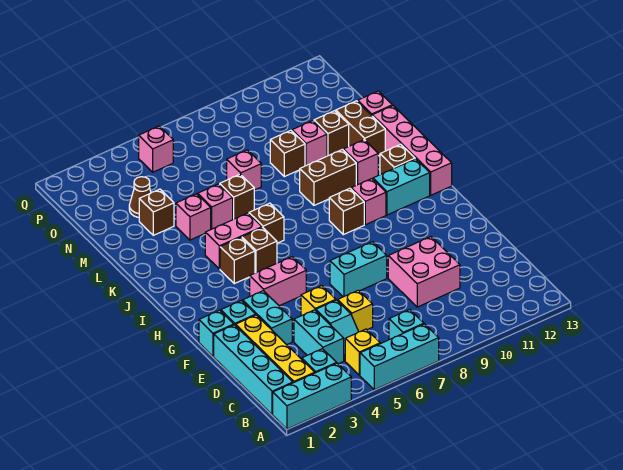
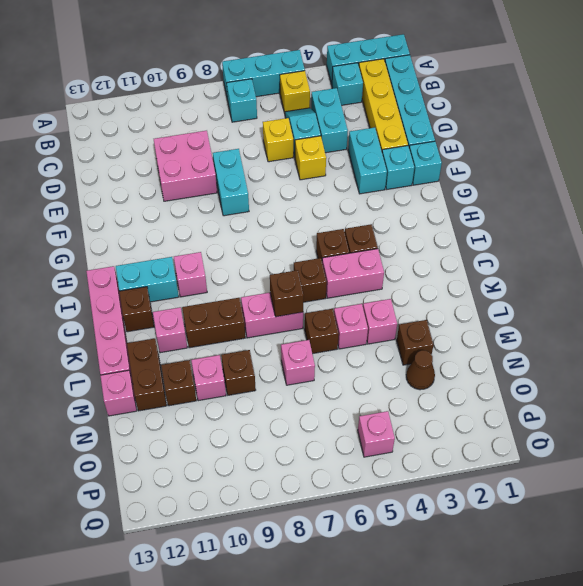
cyan brick F7:F8 level 1 -> cyan brick E8:F8 level 1
pink brick G4:G5 level 1 -> pink brick K7:K8 level 1
brown brick I9 level 1 -> brown brick K7 level 2

